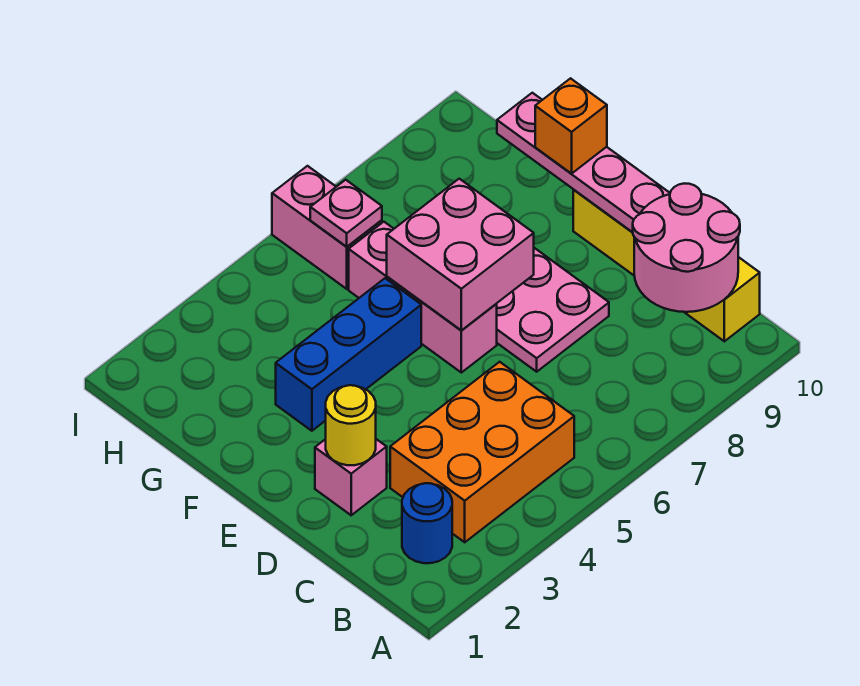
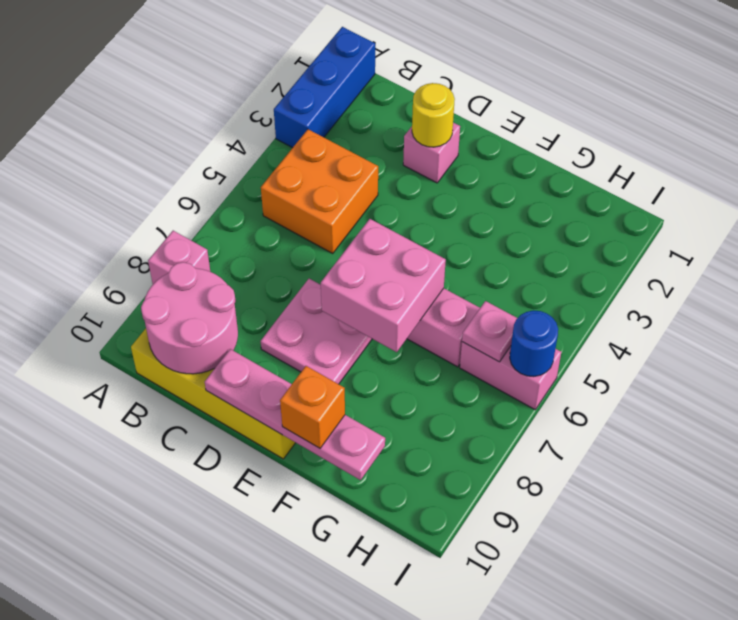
none -> pink brick A8 level 1
blue round brick B2 level 1 -> blue round brick I6 level 2
orange brick B3:C5 level 1 -> orange brick B4:C5 level 1
blue brick F3:F5 level 1 -> blue brick A1:A3 level 1

